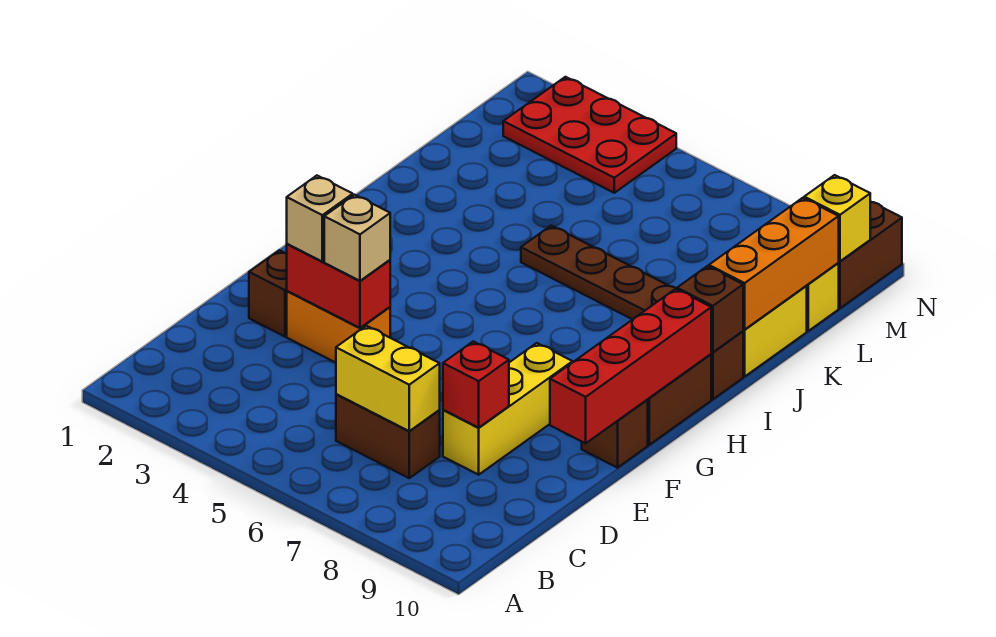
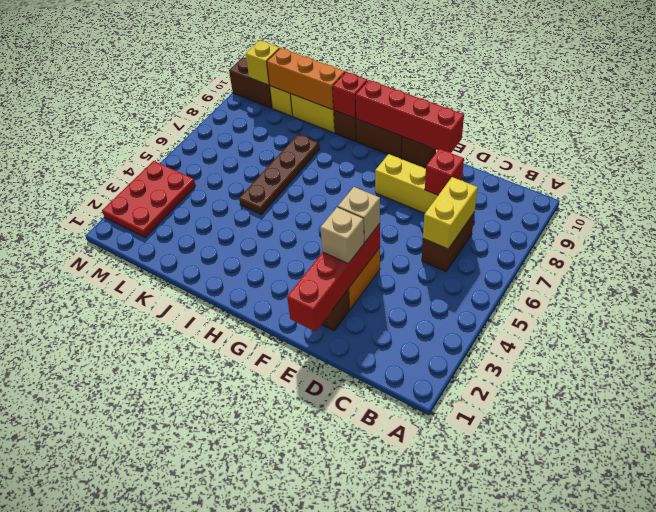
red brick E3:E4 level 2 -> red brick E1:E4 level 2
brown brick I10 level 2 -> red brick I10 level 2

